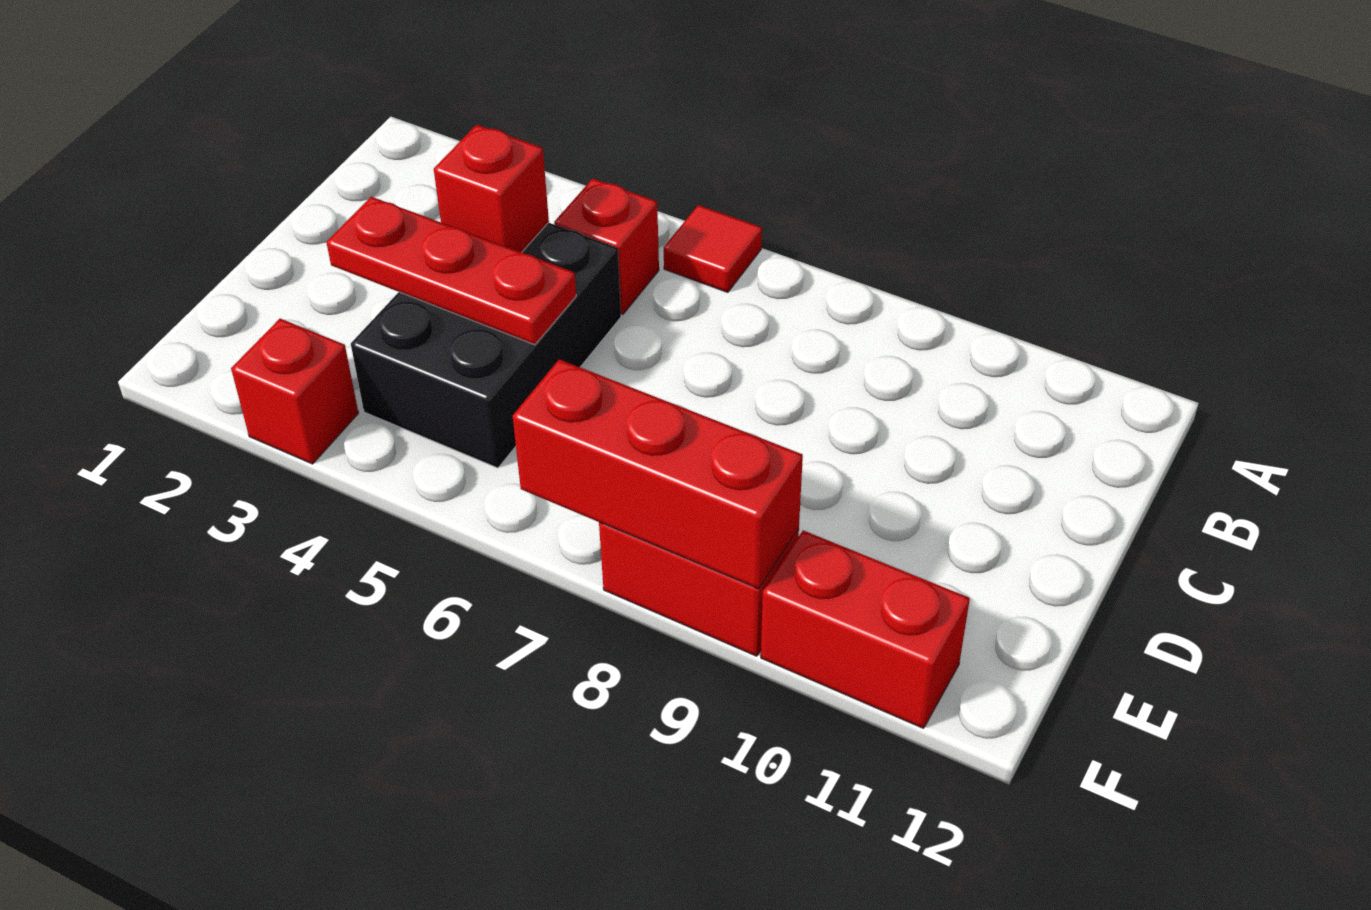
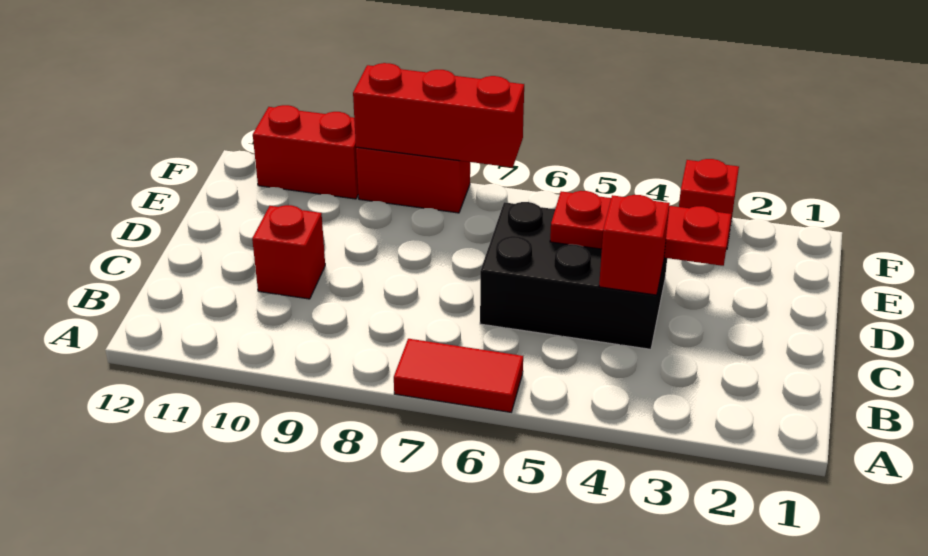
red tile A6 level 1 -> red tile A6:A7 level 1
red brick B5 level 1 -> red brick C10 level 1
black brick C4:E5 level 1 -> black brick C4:D6 level 1

